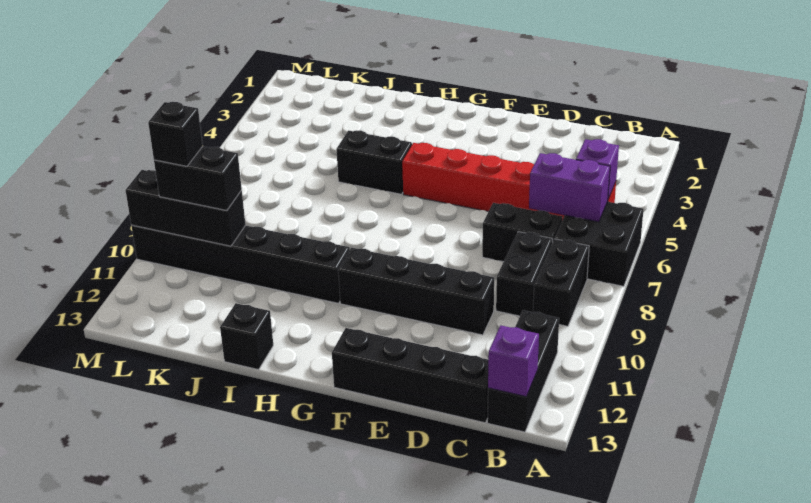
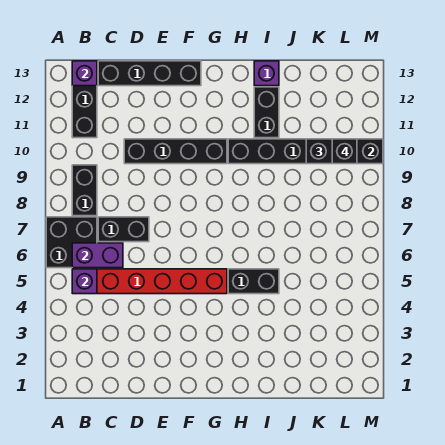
black brick C8:C9 level 1 -> black brick I11:I12 level 1
black brick I13 level 1 -> purple brick I13 level 1

